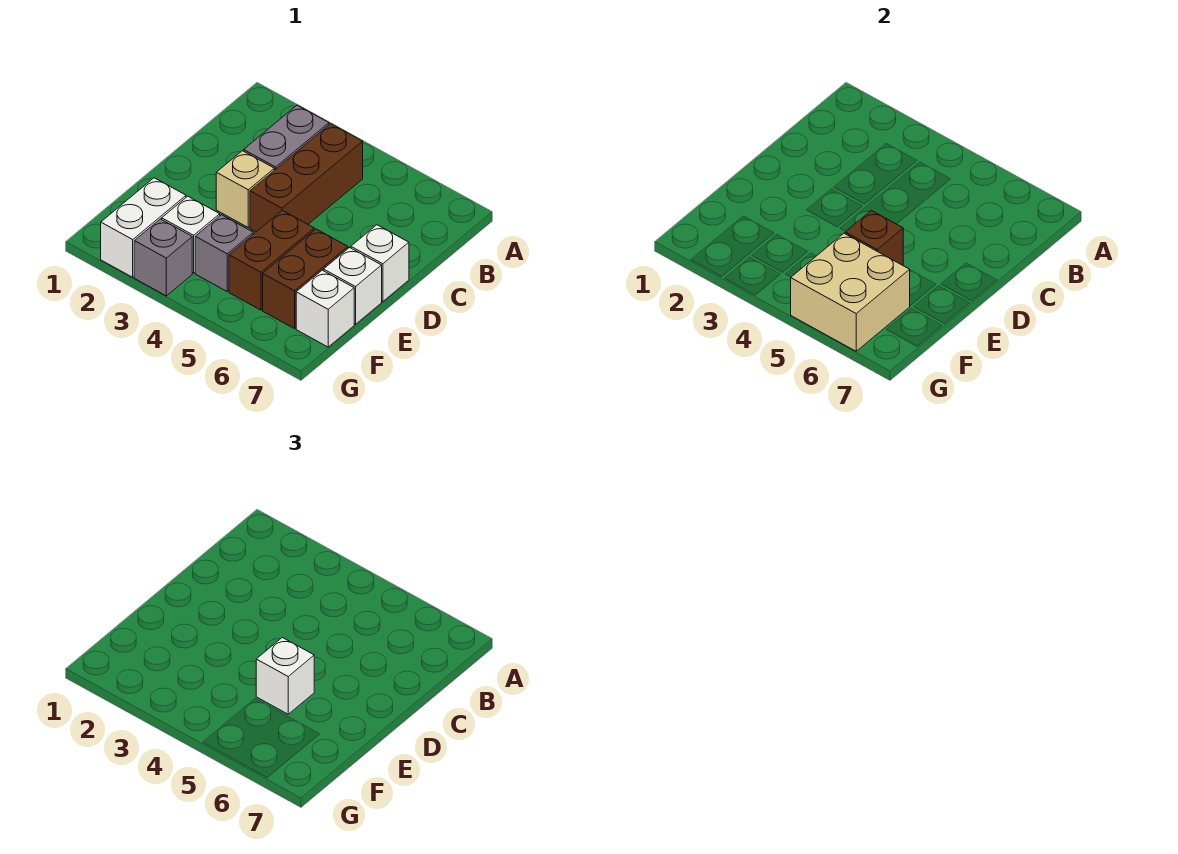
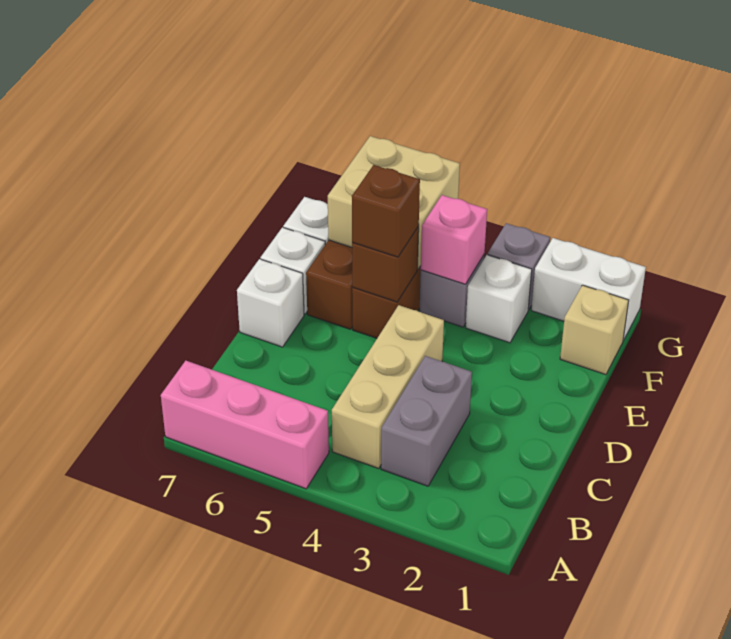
none -> pink brick A5:A7 level 1
brown brick B4:D4 level 1 -> tan brick B4:D4 level 1
tan brick D3 level 1 -> tan brick F1 level 1
white brick E5 level 3 -> brown brick E5 level 3
white brick F2:G2 level 1 -> white brick G1:G2 level 1
none -> pink brick F4 level 2

